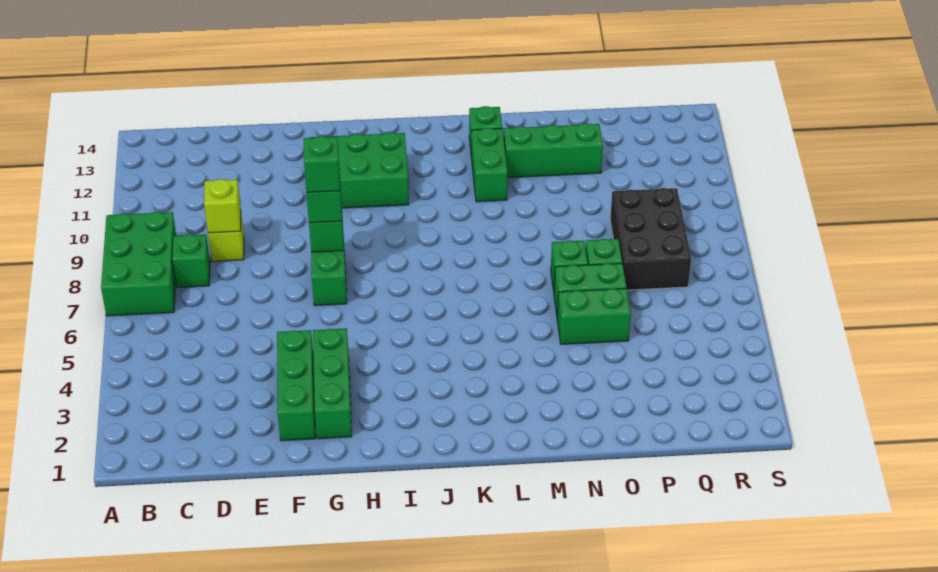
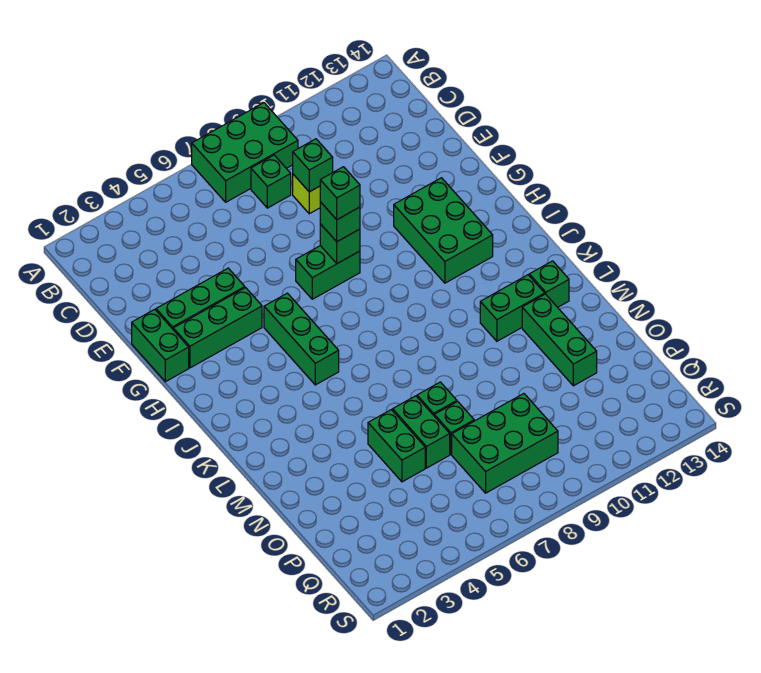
lime brick D9 level 2 -> green brick D9 level 2
none -> green brick F1:G1 level 1
none -> green brick H5:J5 level 1
black brick P7:Q9 level 1 -> green brick P7:Q9 level 1

